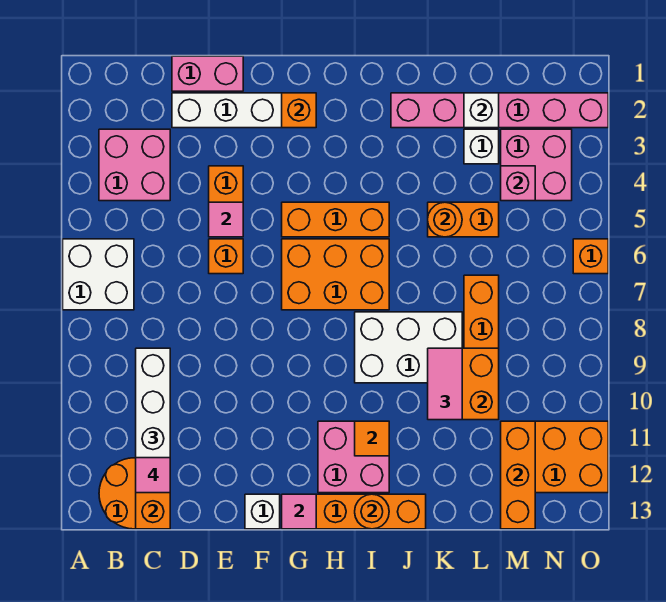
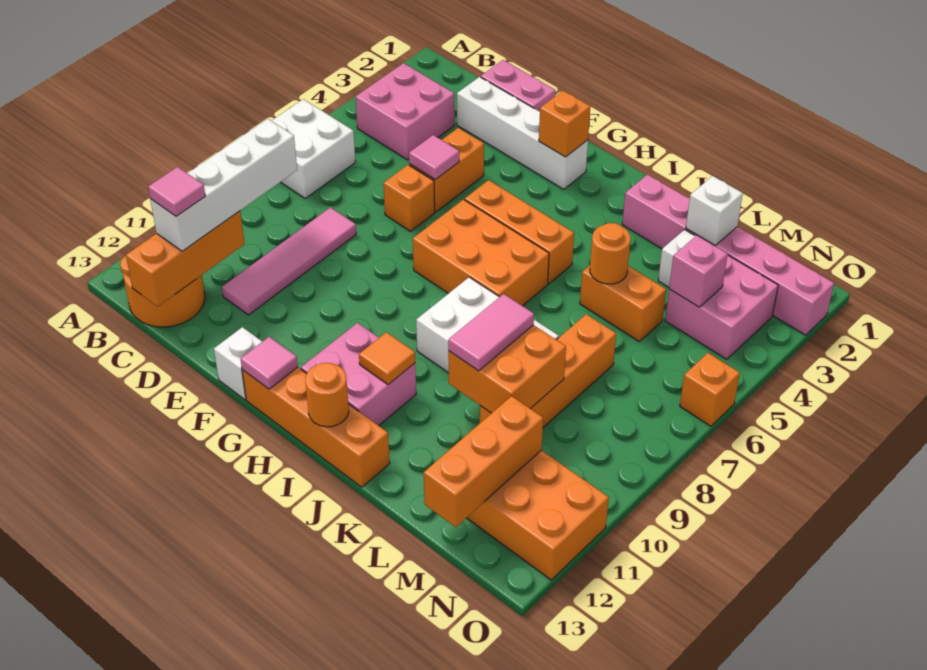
none -> pink tile D8:D11 level 1

